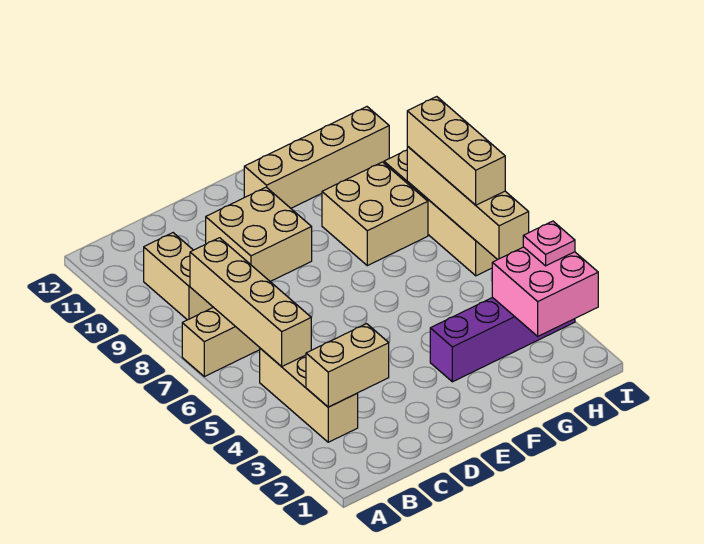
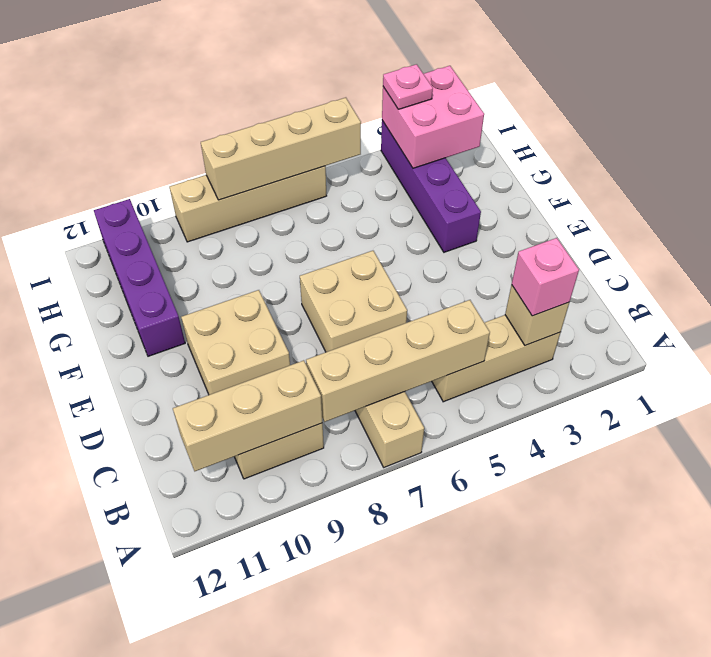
tan brick B3:C3 level 2 -> tan brick B3 level 2
none -> pink brick B3 level 3
tan brick F11:I11 level 1 -> purple brick F11:I11 level 1
tan brick G8:H9 level 1 -> tan brick D6:E7 level 1
tan brick I6:I8 level 3 -> tan brick B9:B11 level 2

